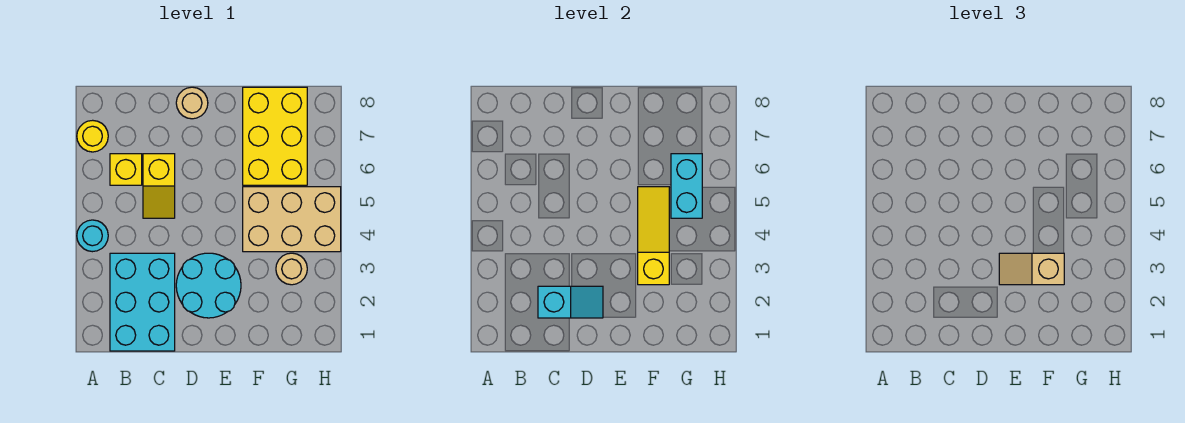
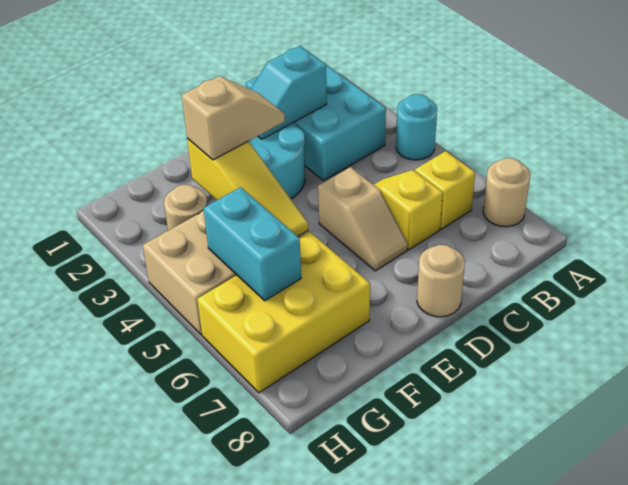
yellow round brick A7 level 1 -> tan round brick A7 level 1
none -> tan slope D5:D6 level 1 top 5
yellow brick F6:G8 level 1 -> yellow brick F6:H7 level 1

